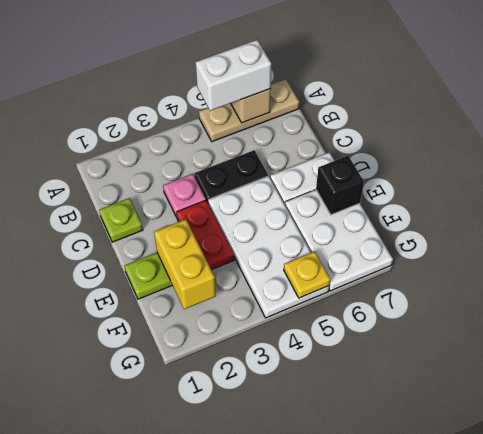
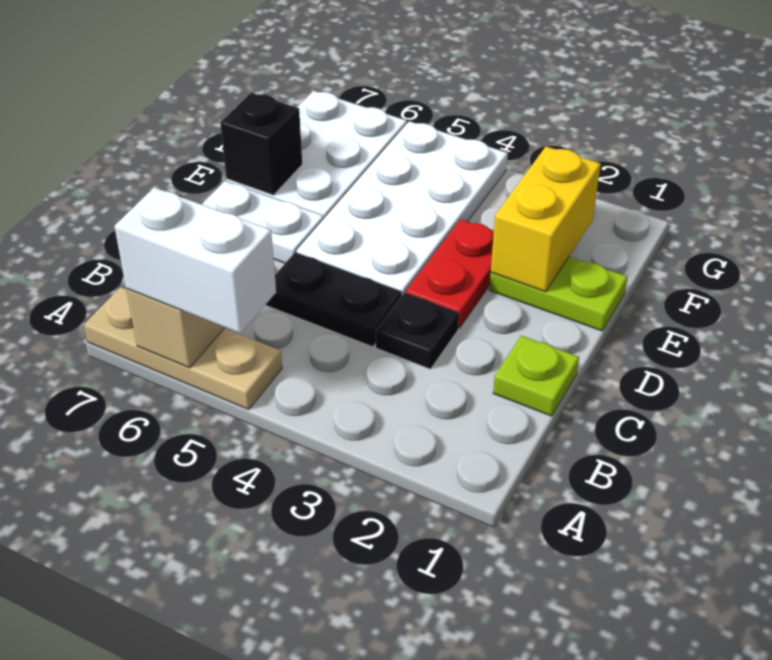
pink plate C3 level 1 -> black plate C3 level 1
yellow plate G5 level 2 -> none

